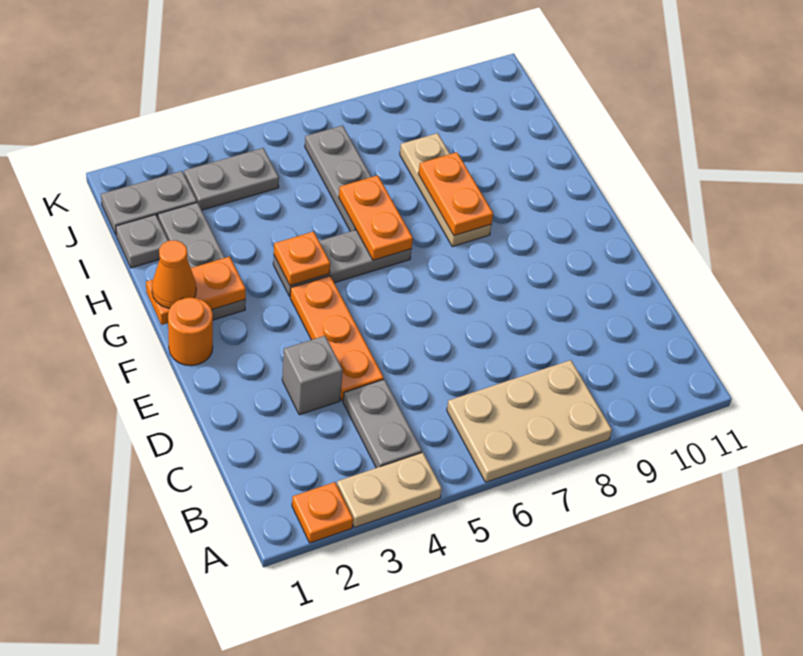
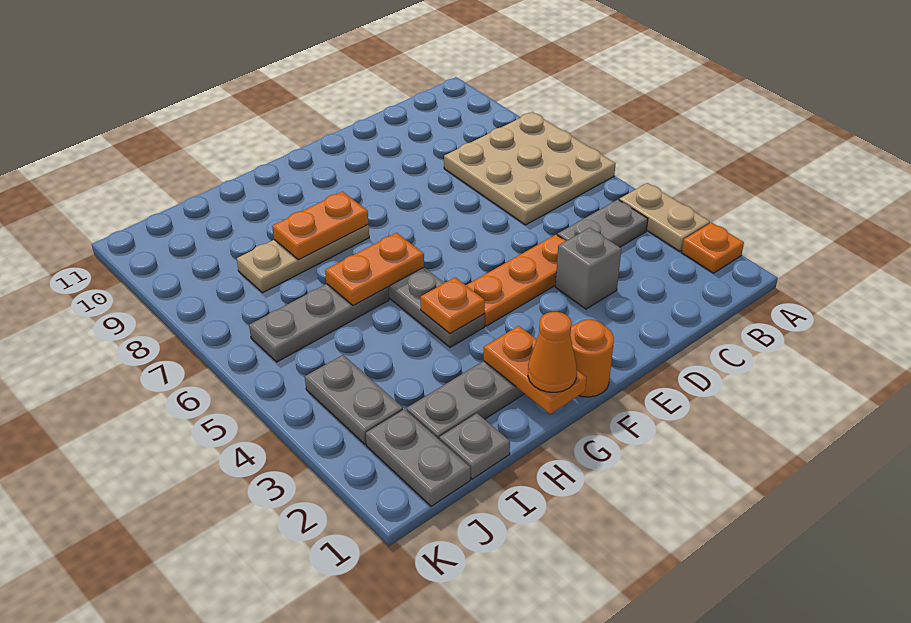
tan plate A6:B8 level 1 -> tan plate A6:C8 level 1

